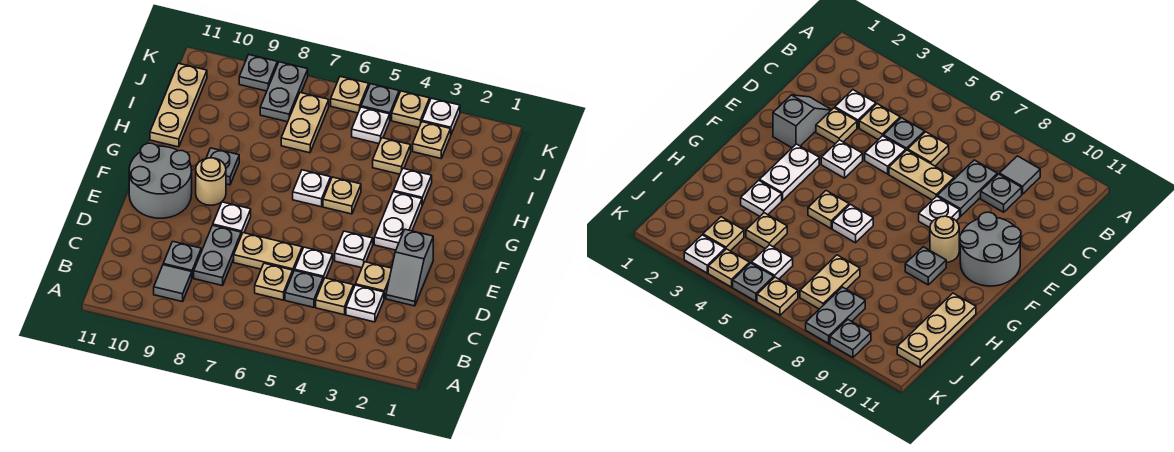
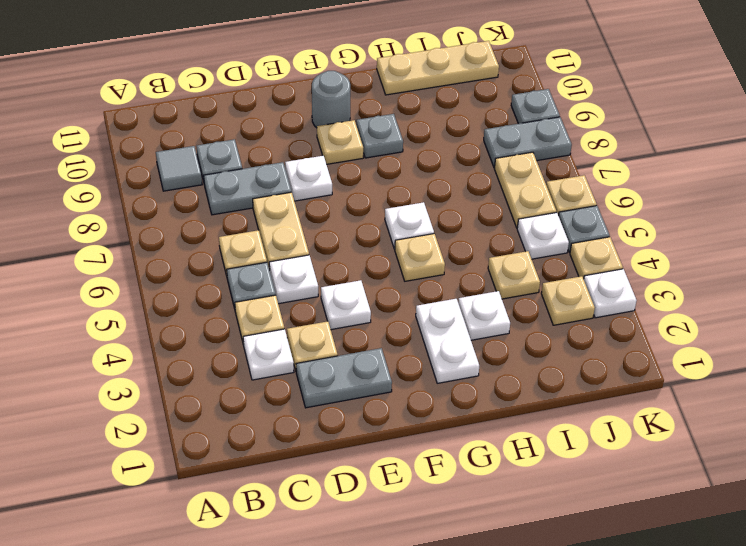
grey slope D2:E2 level 1 top E -> grey plate D2:E2 level 1
grey round brick E10:F11 level 1 -> grey round brick F10 level 1
white plate F3:G3 level 1 -> white plate G2:G3 level 1
tan round brick F9 level 1 -> tan plate F9 level 1
tan plate I7:J7 level 1 -> tan plate J6:J7 level 1

